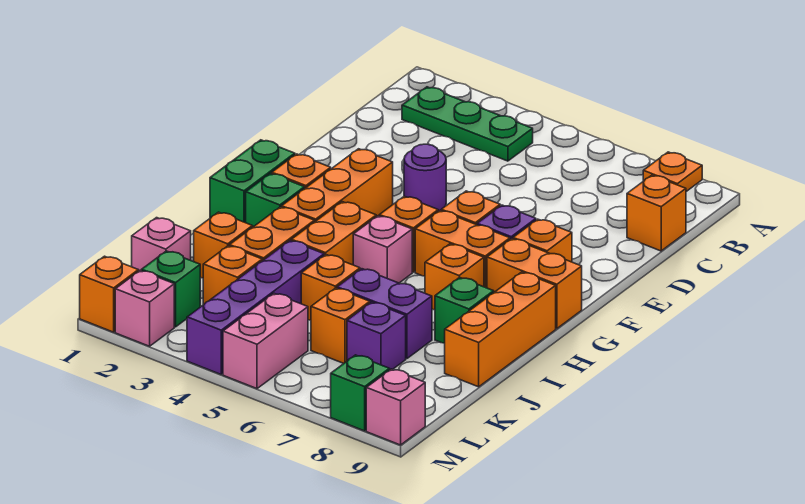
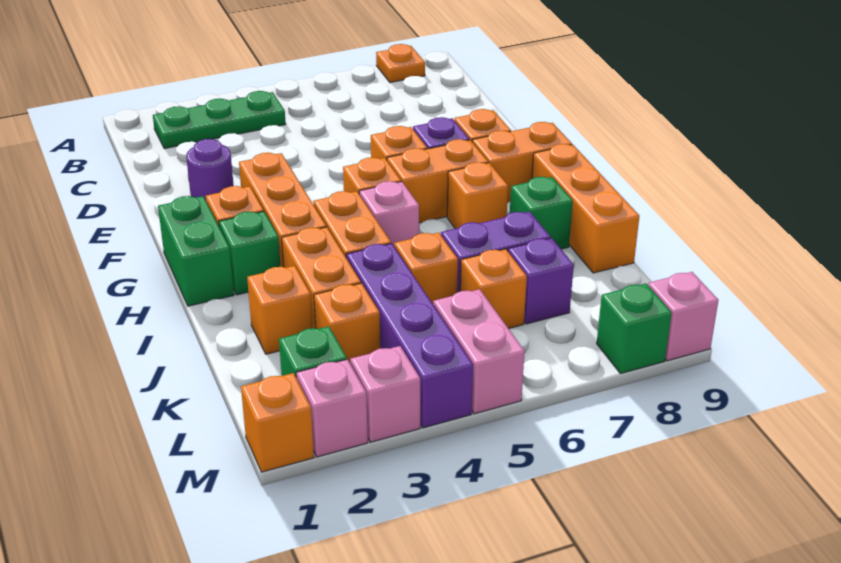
orange brick C9 level 1 -> none
purple round brick E4 level 1 -> purple round brick E2 level 1
pink brick K1 level 1 -> pink brick M3 level 1

